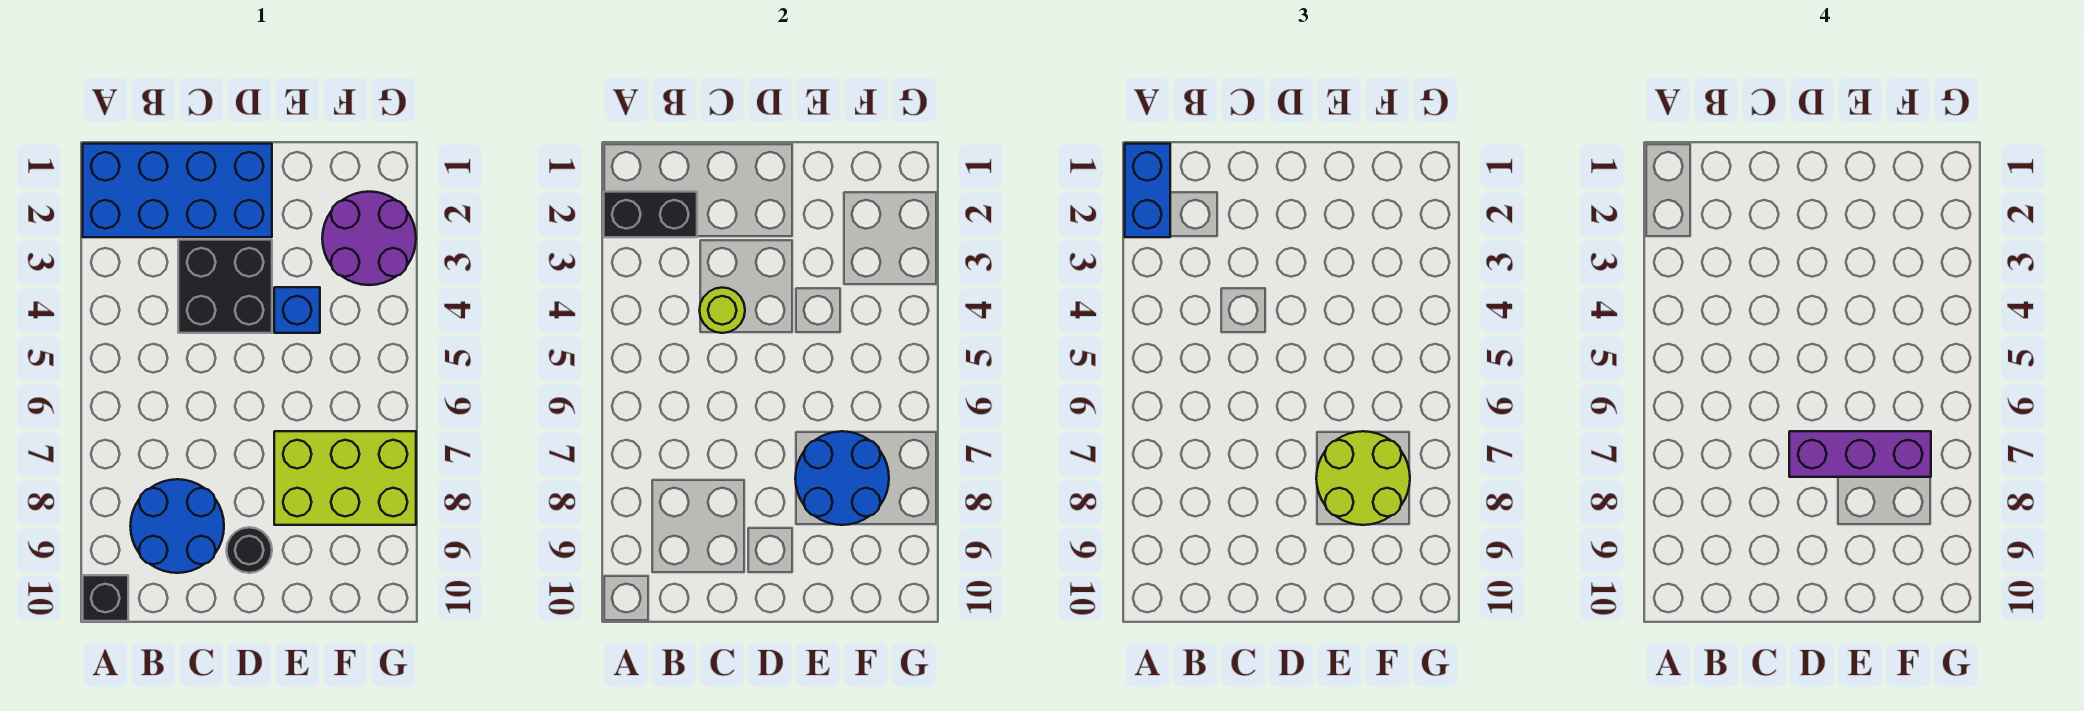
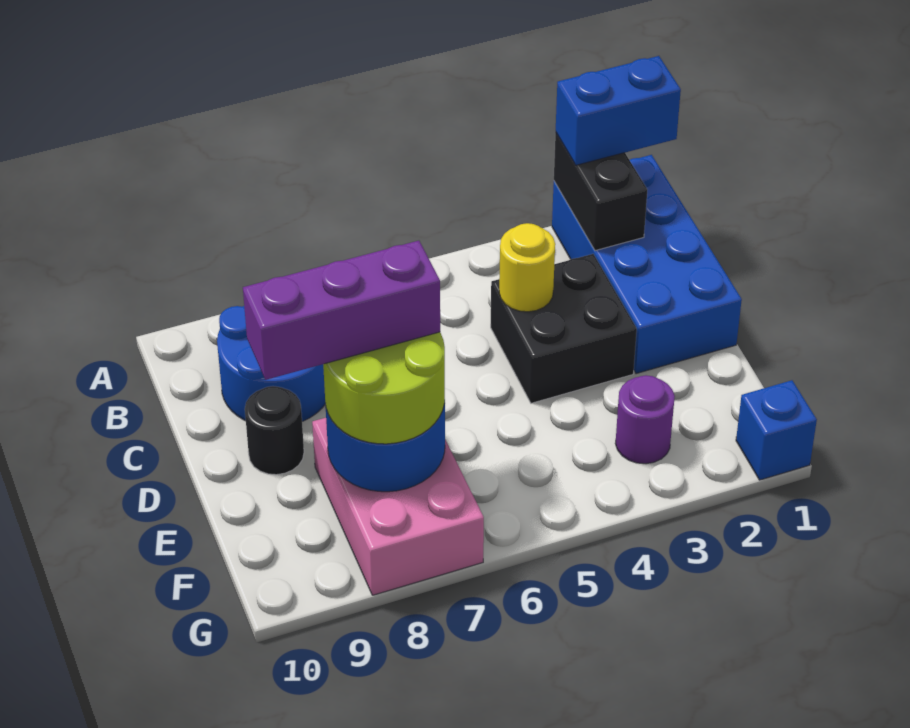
black brick A10 level 1 -> none
lime round brick C4 level 2 -> yellow round brick C4 level 2
purple brick D7:F7 level 4 -> purple brick E7:E9 level 4
blue brick E4 level 1 -> blue brick G1 level 1
lime brick E7:G8 level 1 -> pink brick E7:G8 level 1
purple round brick F2:G3 level 1 -> purple round brick F3 level 1

